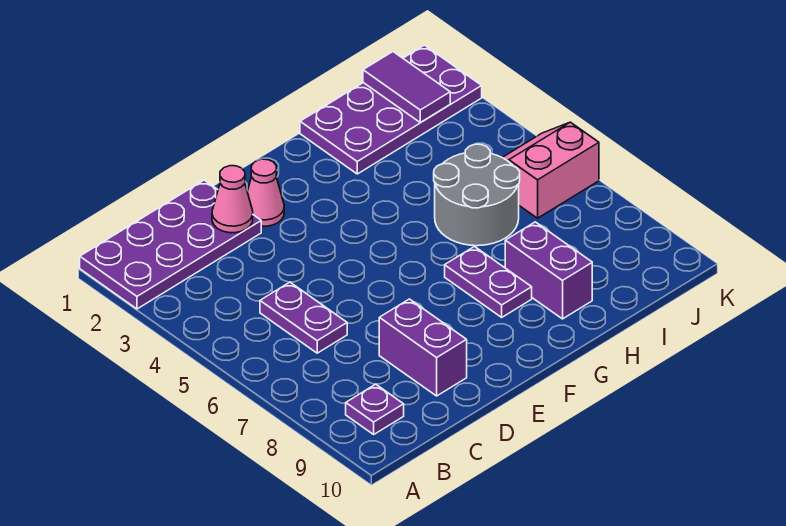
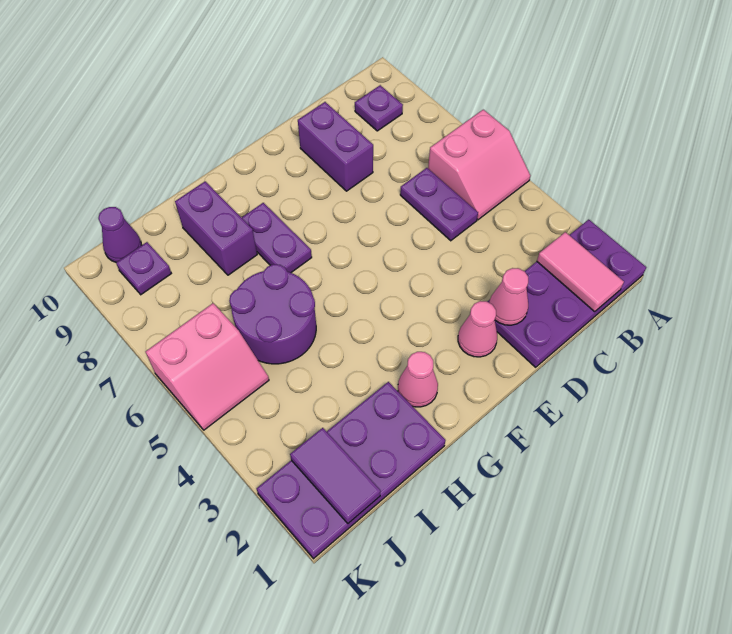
none -> pink slope A5:B6 level 1 top 6
none -> pink tile B1:B2 level 2
none -> pink cone G2 level 1
grey round brick H5:I6 level 1 -> purple round brick H5:I6 level 1
none -> purple plate J9 level 1
none -> purple cone J10 level 1

